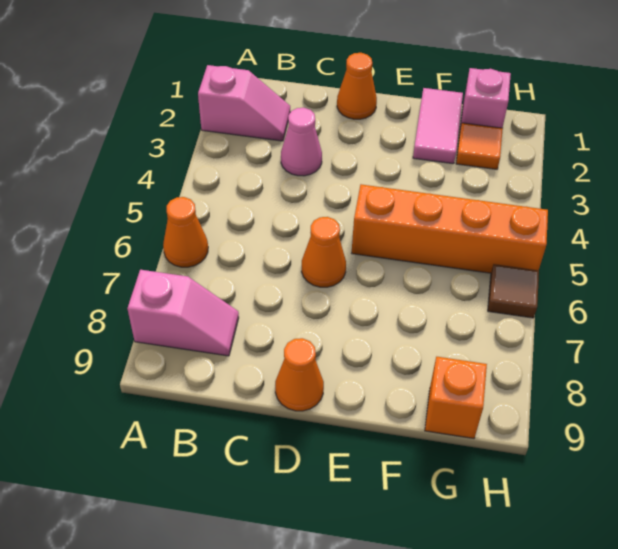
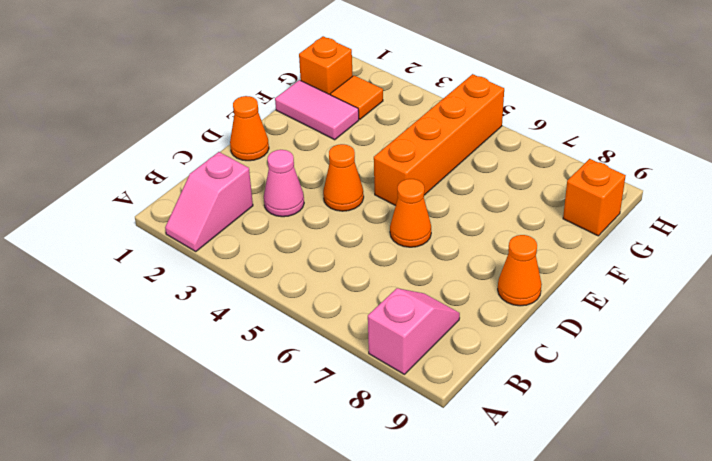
pink slope A2:B2 level 1 top A -> pink slope A2:B2 level 1 top B
orange cone A6 level 1 -> orange cone D4 level 1
pink brick G1 level 1 -> orange brick G1 level 1
brown tile H6 level 1 -> none

